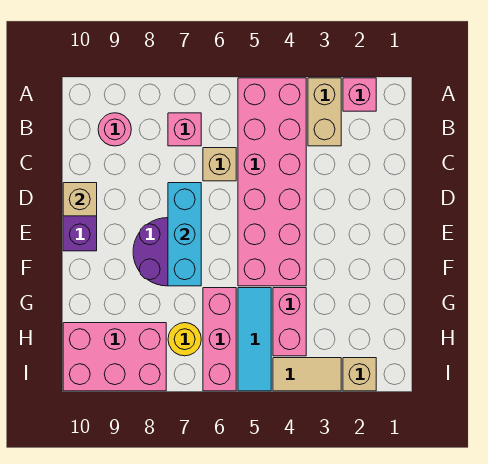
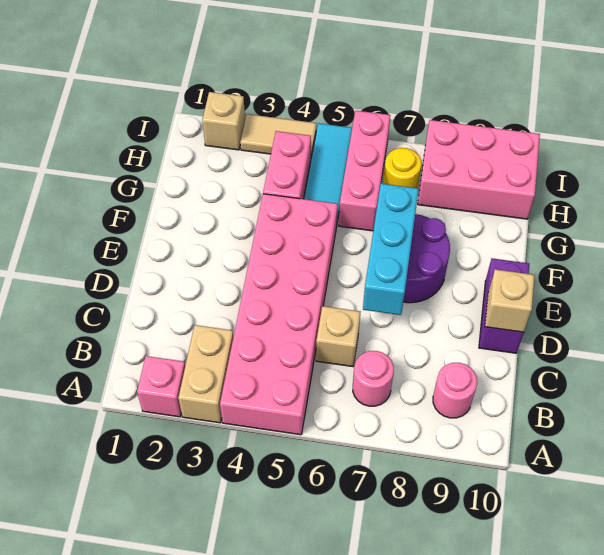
pink brick B7 level 1 -> pink round brick B7 level 1

